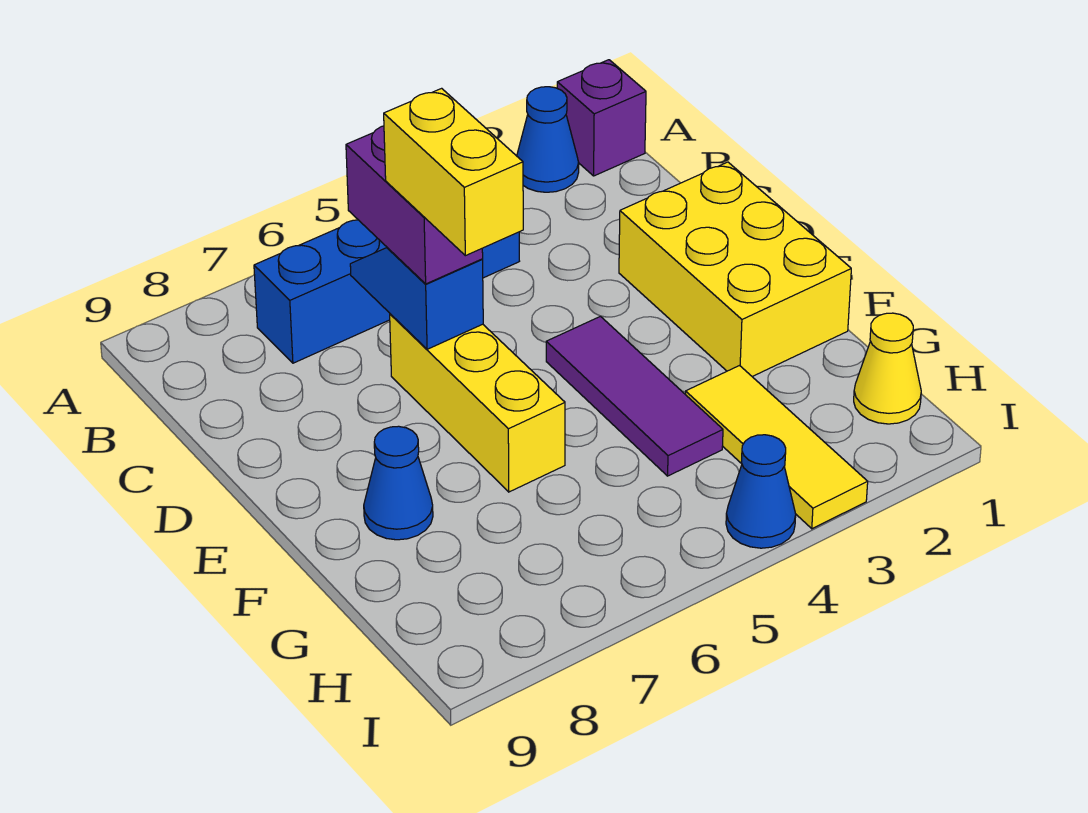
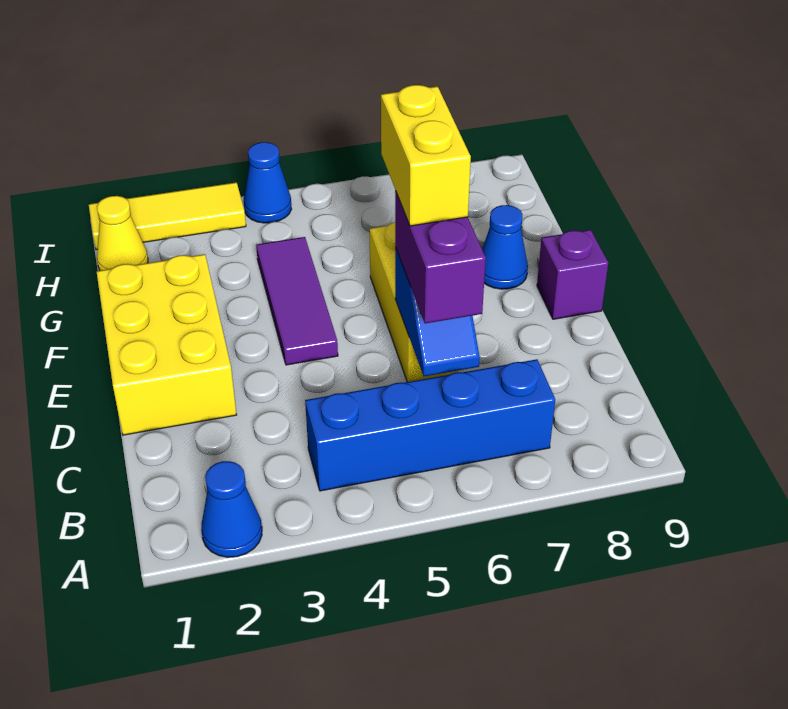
purple brick A1 level 1 -> purple brick E9 level 1
yellow tile G3:I3 level 1 -> yellow tile I1:I3 level 1

